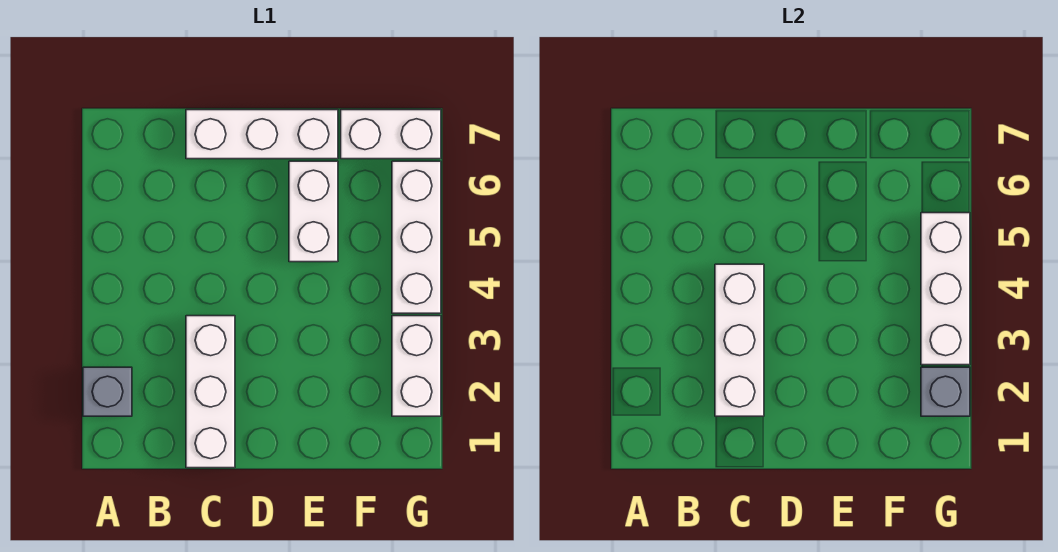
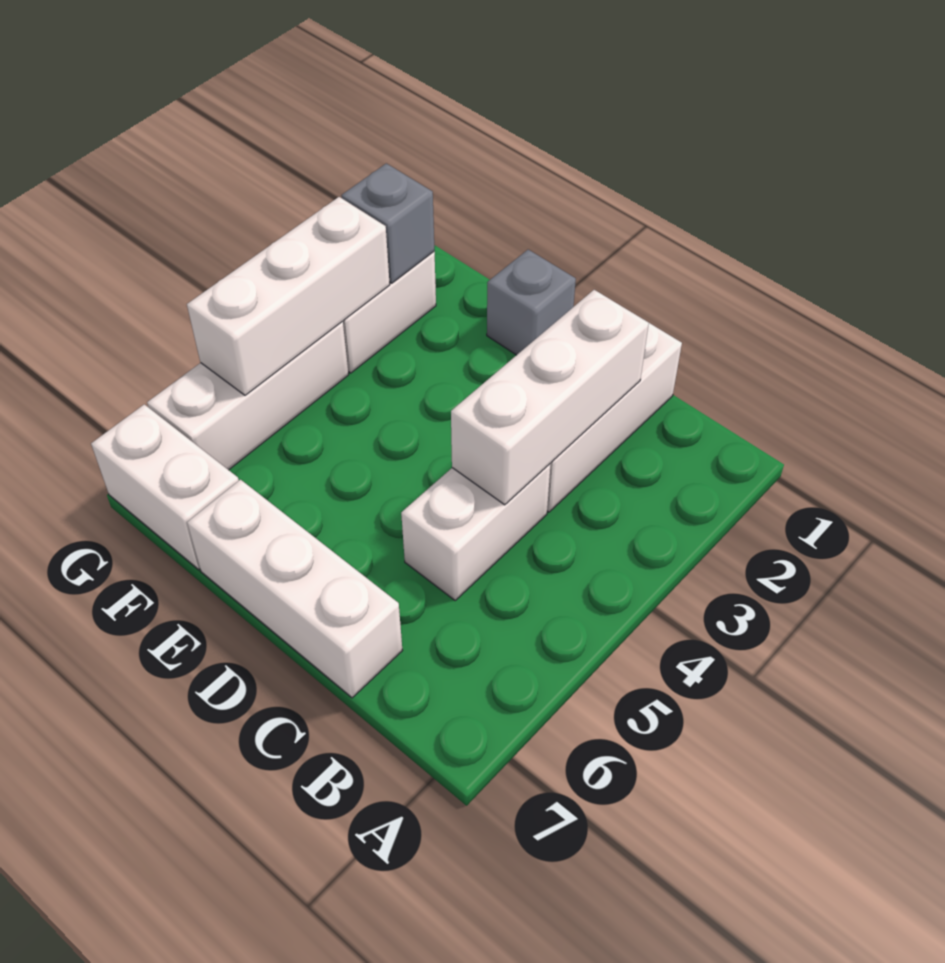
grey brick A2 level 1 -> grey brick E1 level 1
white brick E5:E6 level 1 -> white brick C4:C5 level 1

